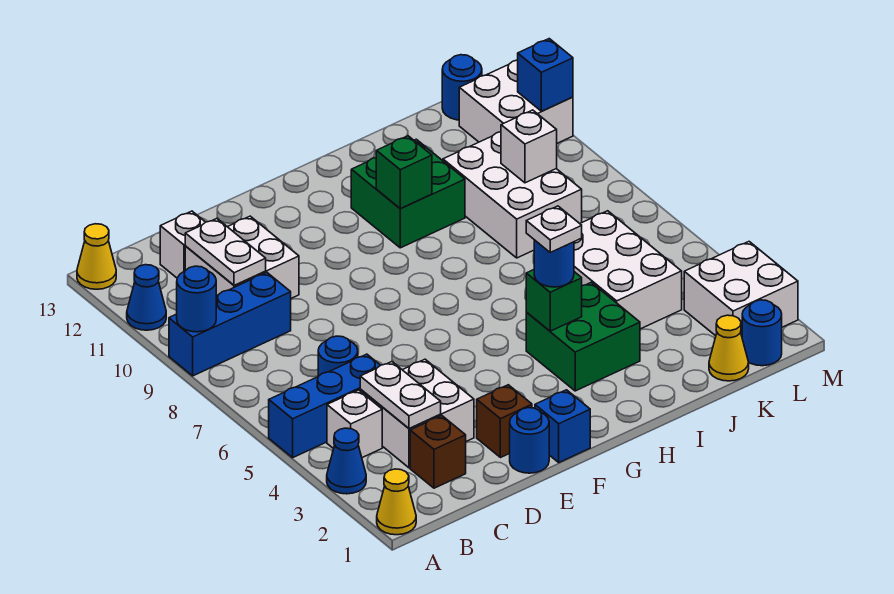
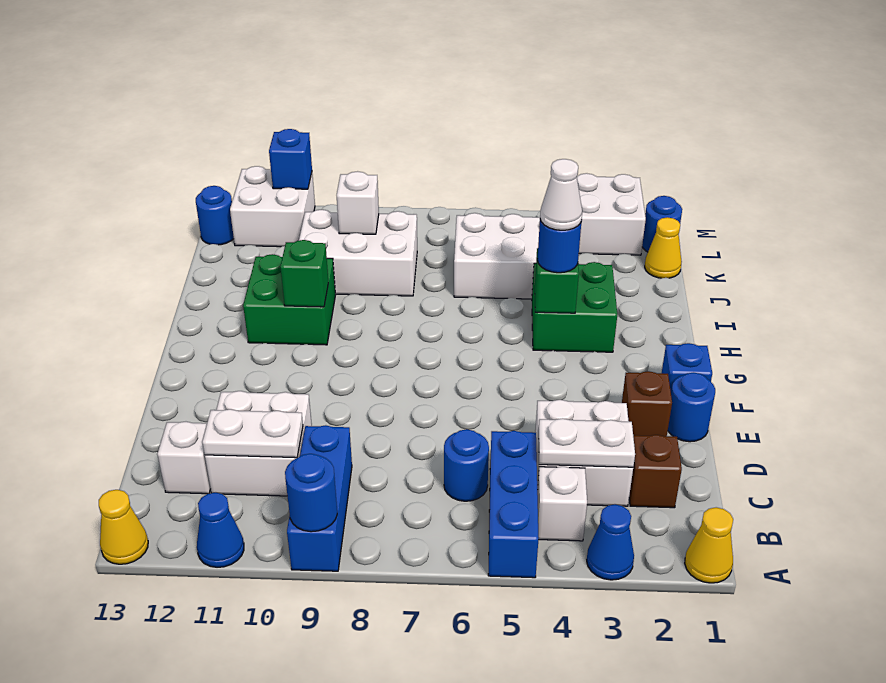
white plate H4 level 4 -> white cone H4 level 4

